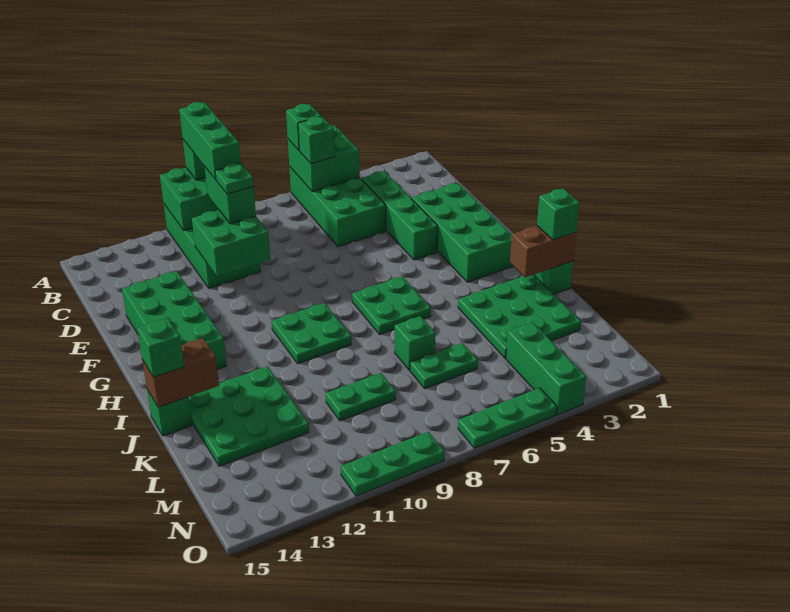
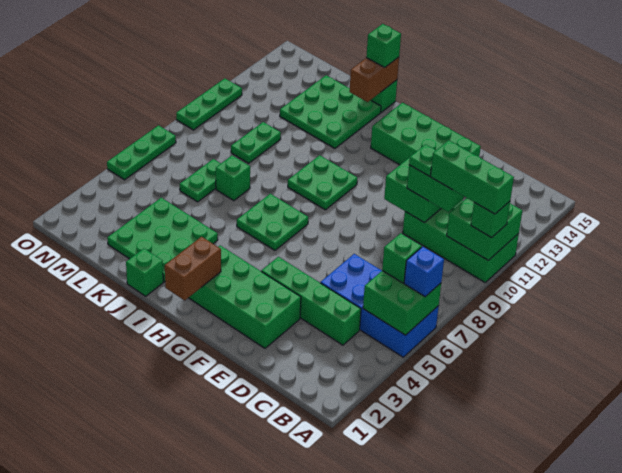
green brick A5:D6 level 1 -> blue brick A5:D6 level 1
green brick A6 level 3 -> blue brick A6 level 3
brown brick J1:J2 level 2 -> brown brick H1:H2 level 2
green brick J1 level 3 -> none
green brick M4:O4 level 1 -> none

